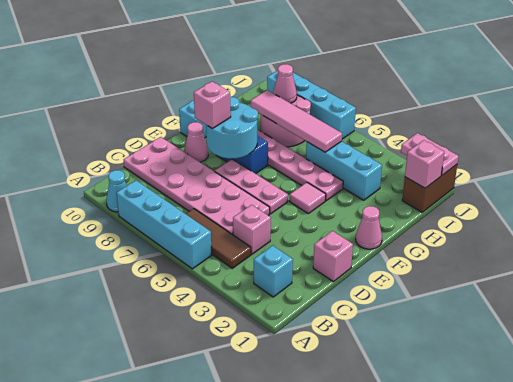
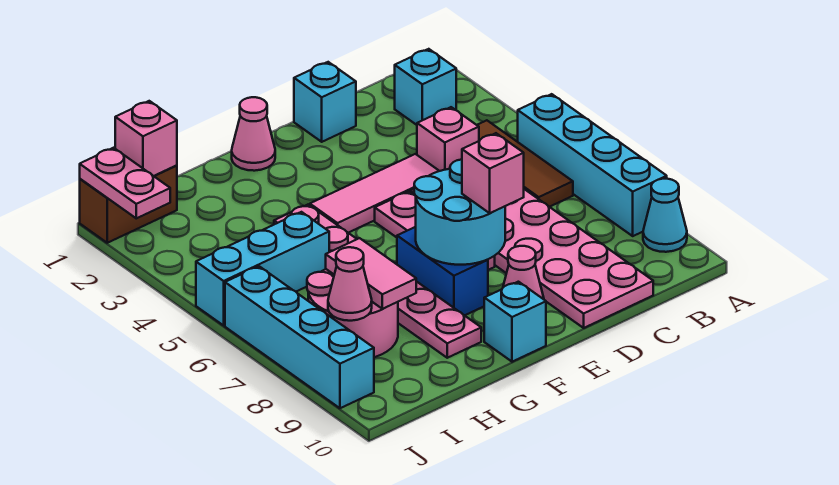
pink brick D1 level 1 -> cyan brick D1 level 1
pink tile F4 level 1 -> pink tile D4:F4 level 1
cyan brick H3:H5 level 1 -> cyan brick H5:J5 level 1
pink tile H5:H8 level 2 -> pink tile H7:H8 level 2

